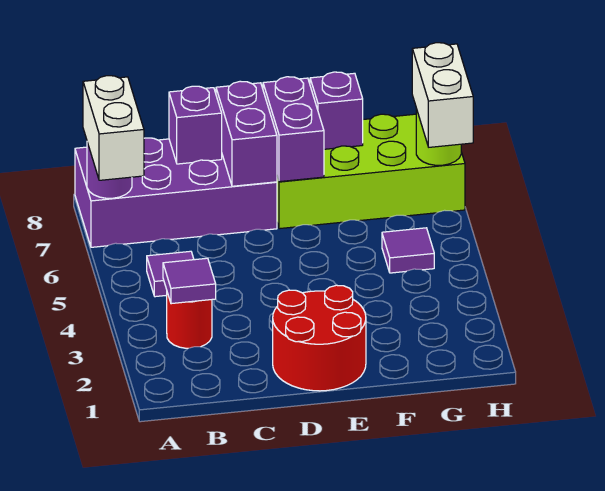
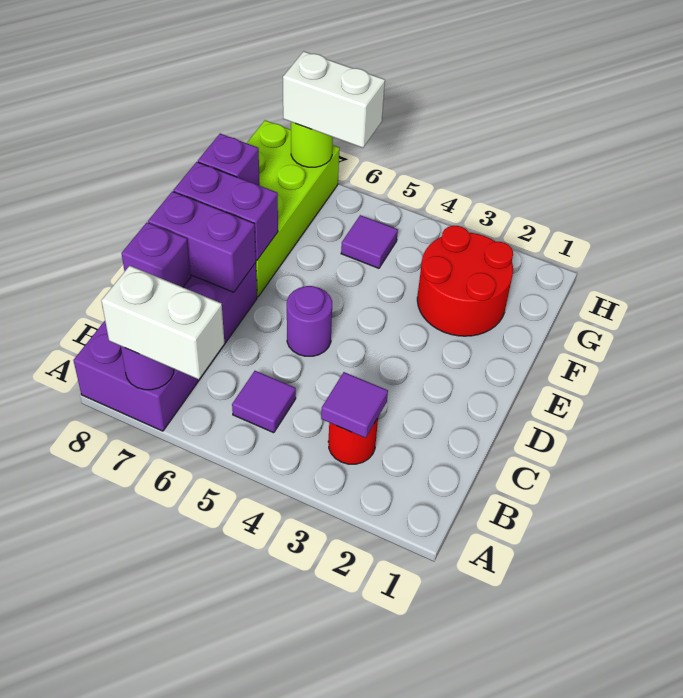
red round brick D1:E2 level 1 -> red round brick F2:G3 level 1
none -> purple round brick D5 level 1

